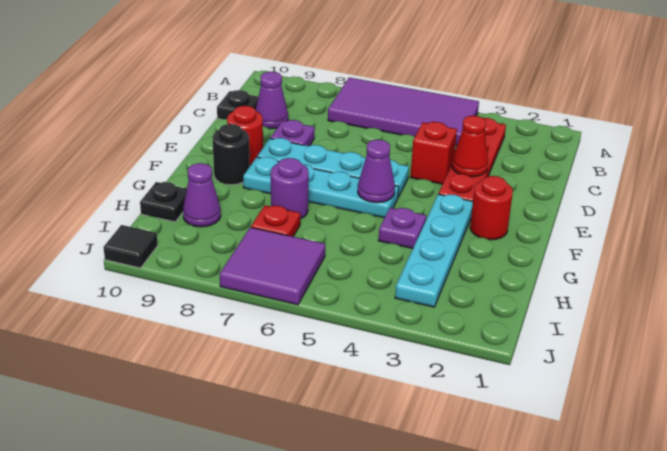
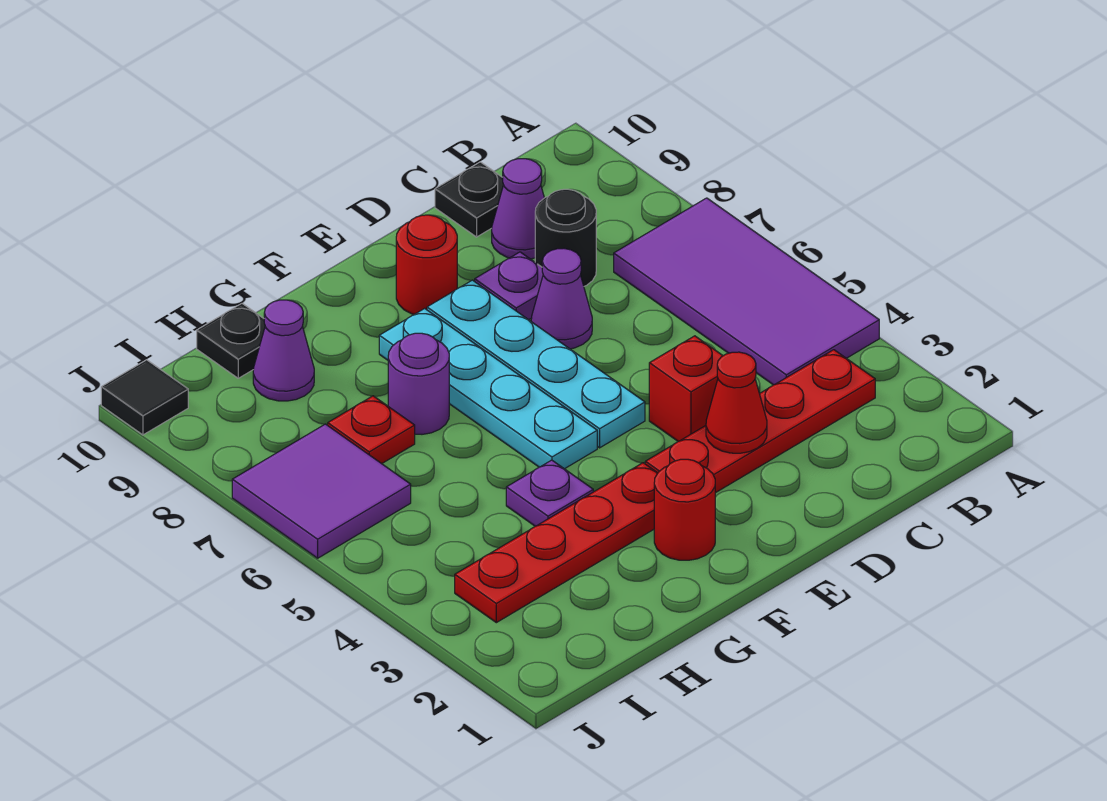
cyan plate F3:I3 level 1 -> red plate F3:I3 level 1
purple cone F5 level 2 -> purple cone D7 level 1
black round brick F9 level 1 -> black round brick C8 level 1

